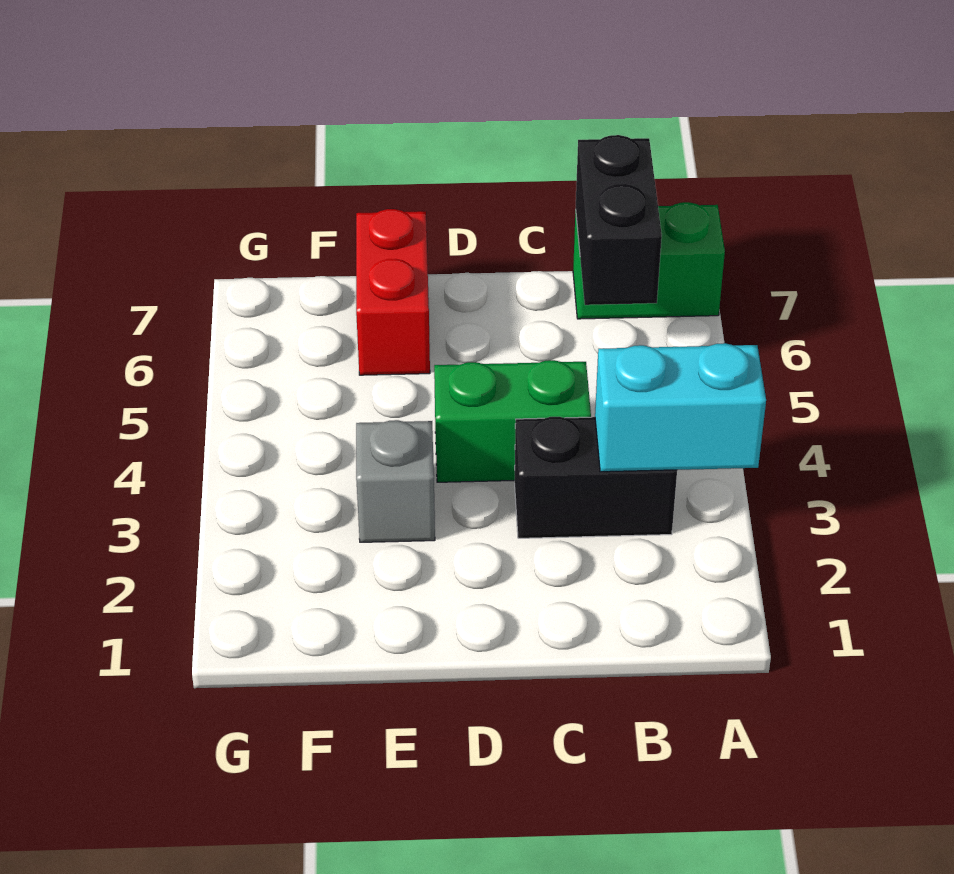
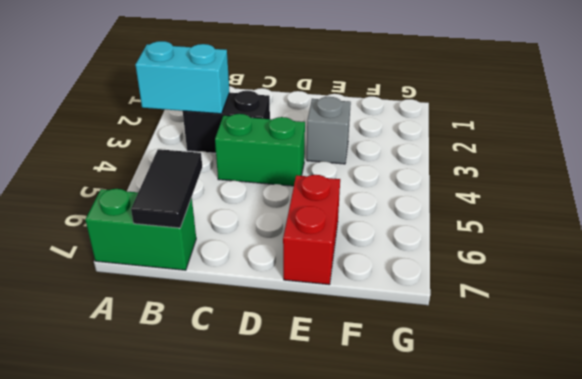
black brick B6:B7 level 2 -> black tile B6:B7 level 2

